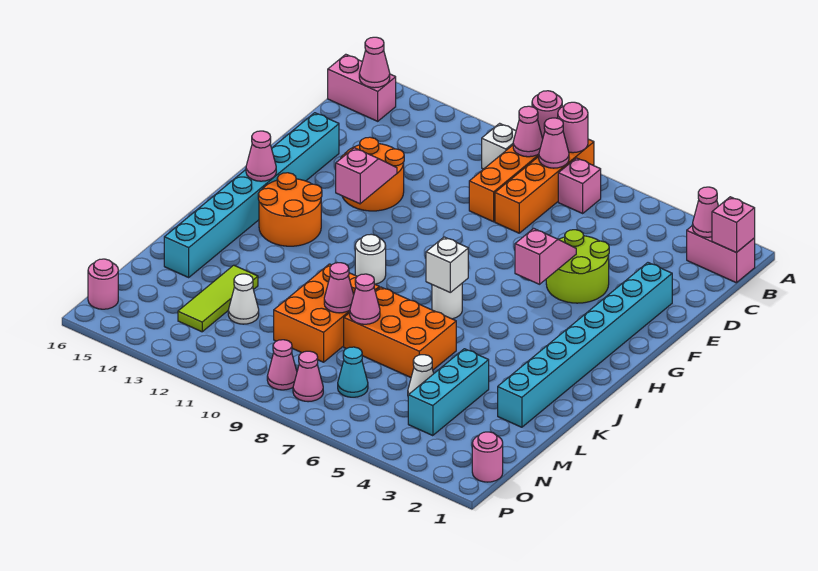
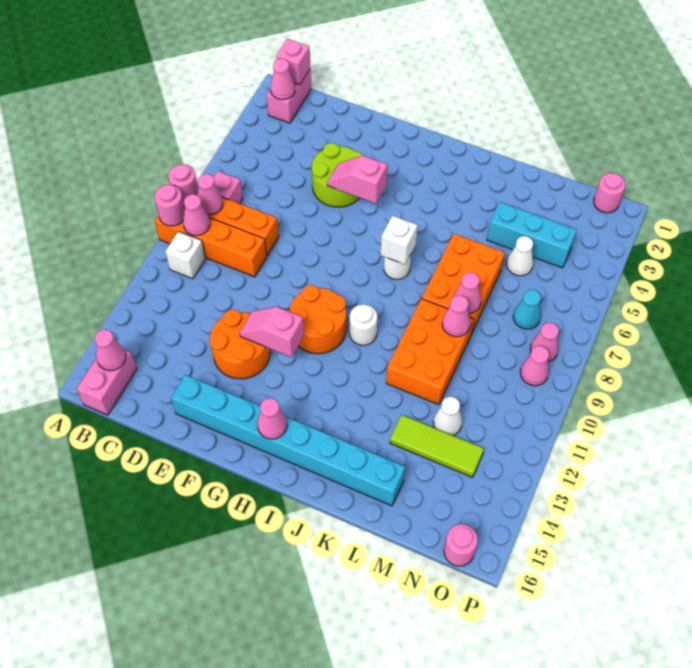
cyan brick E2:L2 level 1 -> none
orange round brick H13:I14 level 1 -> orange round brick G10:H11 level 1
orange brick K9:M10 level 1 -> orange brick K9:L11 level 1

